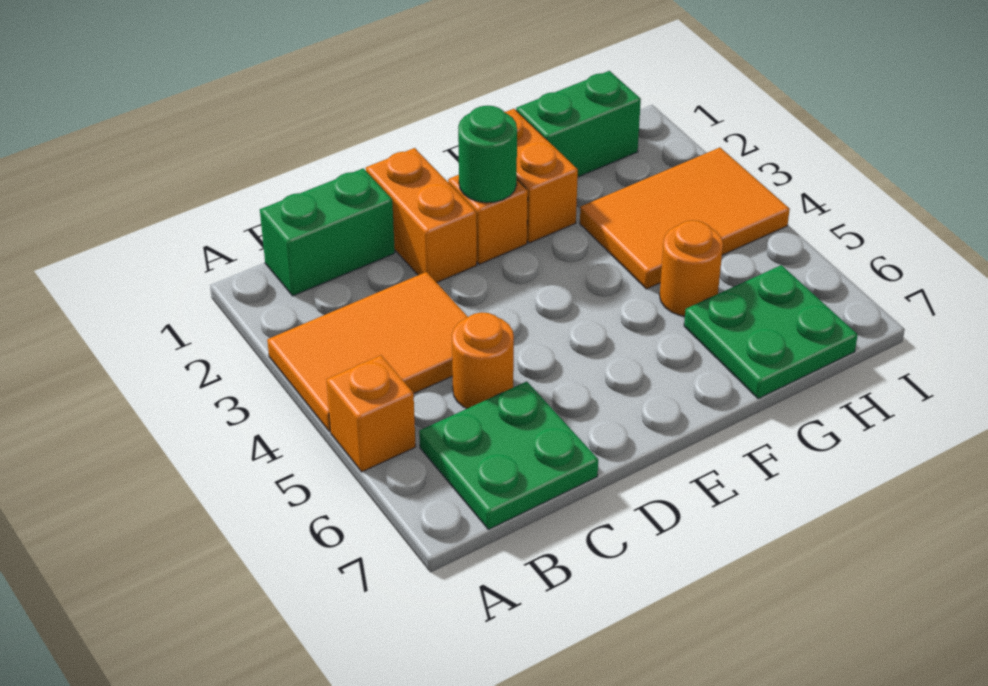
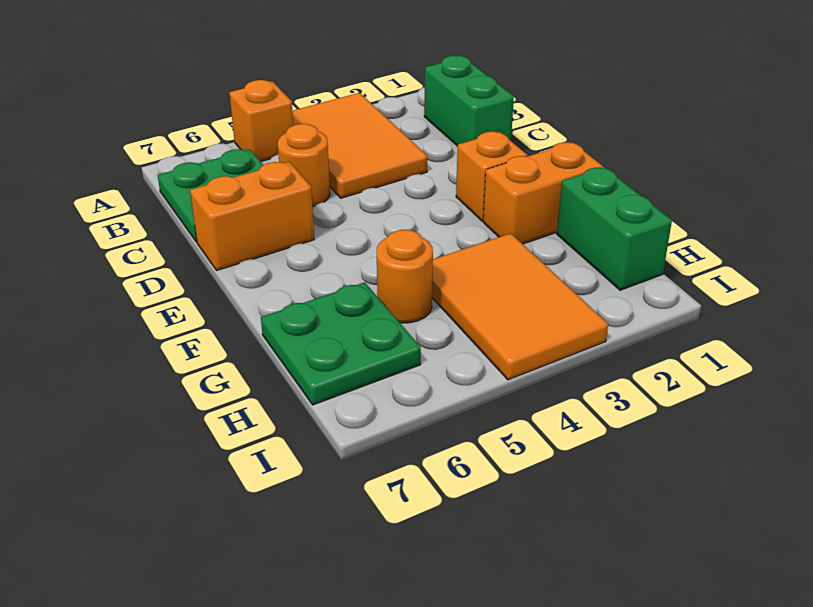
orange brick D1:D2 level 1 -> orange brick D6:D7 level 1
green round brick E2 level 2 -> none

